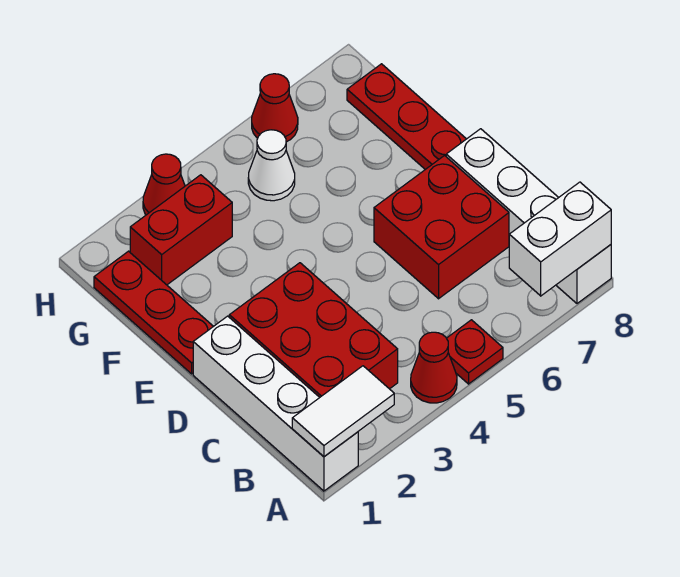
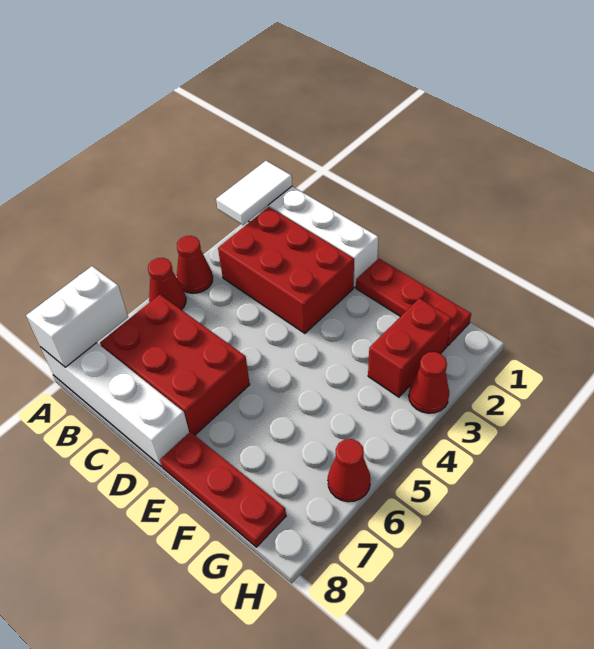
red plate A5 level 1 -> red cone A5 level 1
red brick C6:D7 level 1 -> red brick B6:D7 level 1
white cone G5 level 1 -> none

